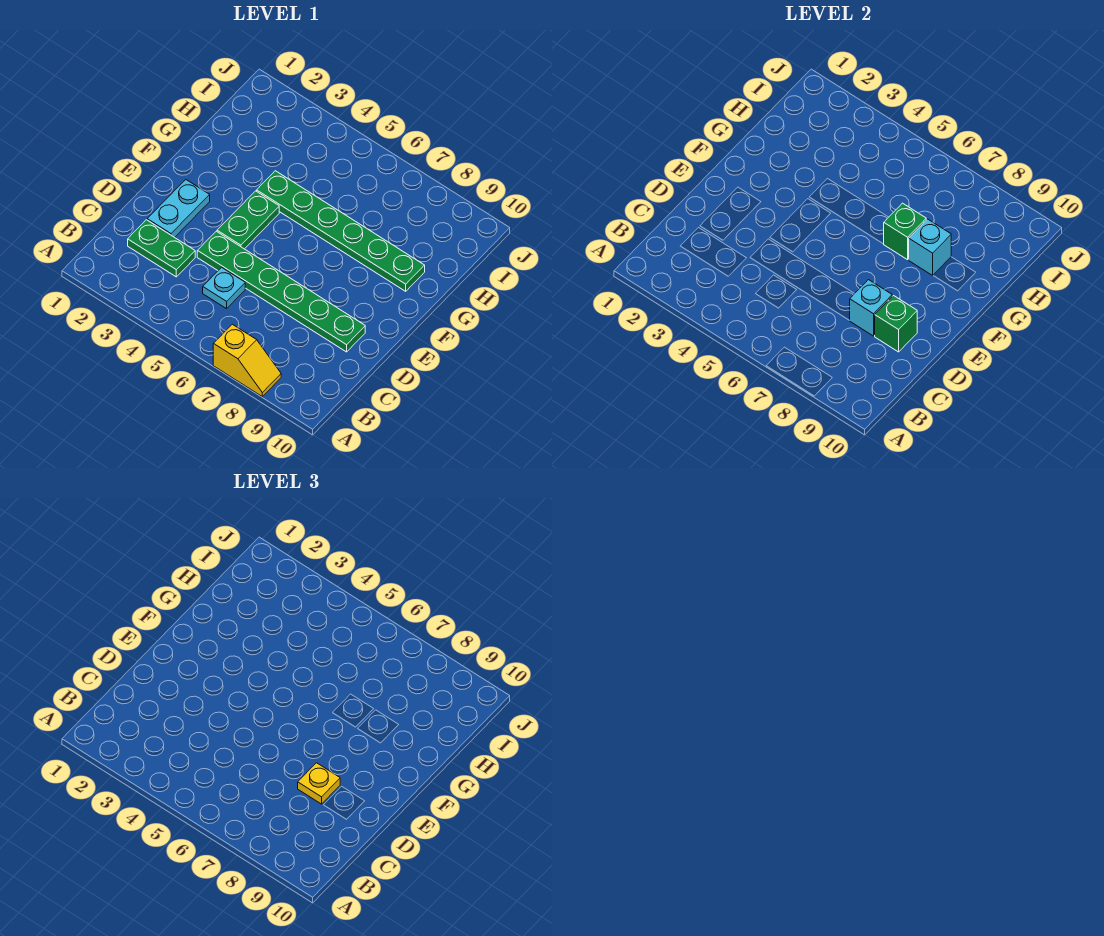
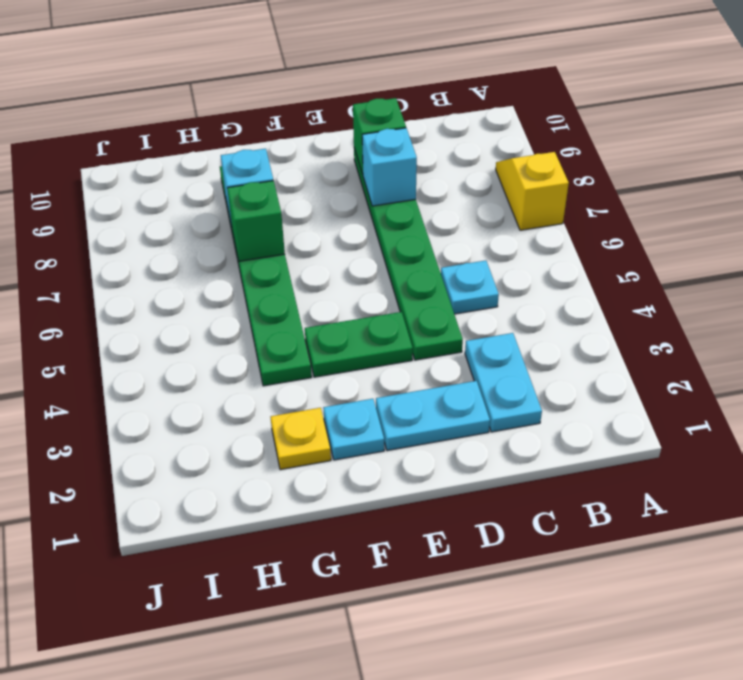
green plate C2:C3 level 1 -> cyan plate C2:C3 level 1
yellow plate D8 level 3 -> yellow plate G2 level 1
none -> cyan plate F2 level 1

